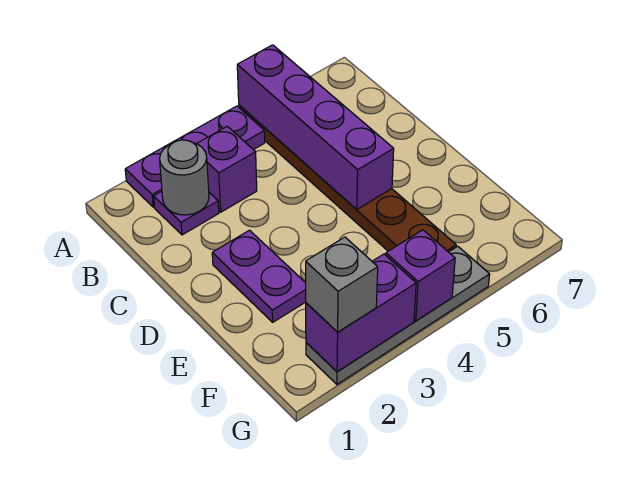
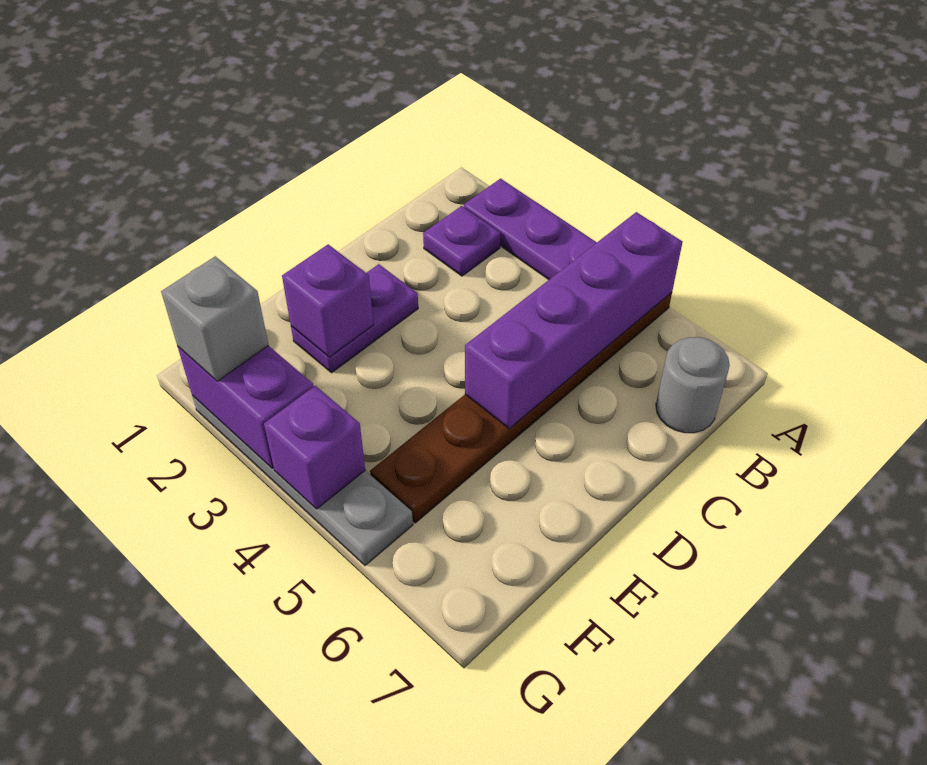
grey round brick B2 level 2 -> grey round brick B7 level 1
purple brick B3 level 1 -> purple brick E2 level 2

